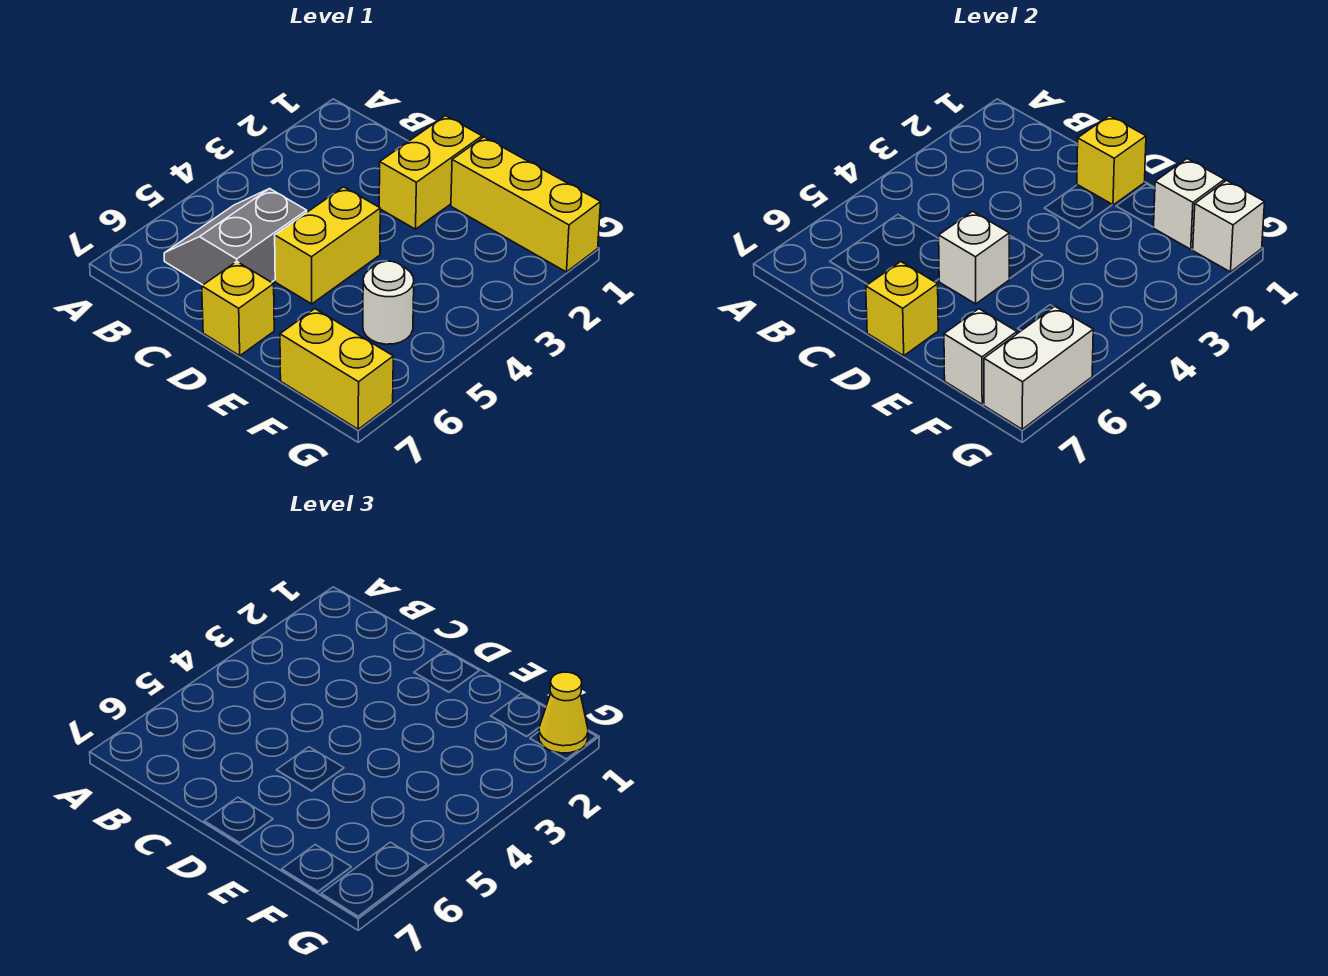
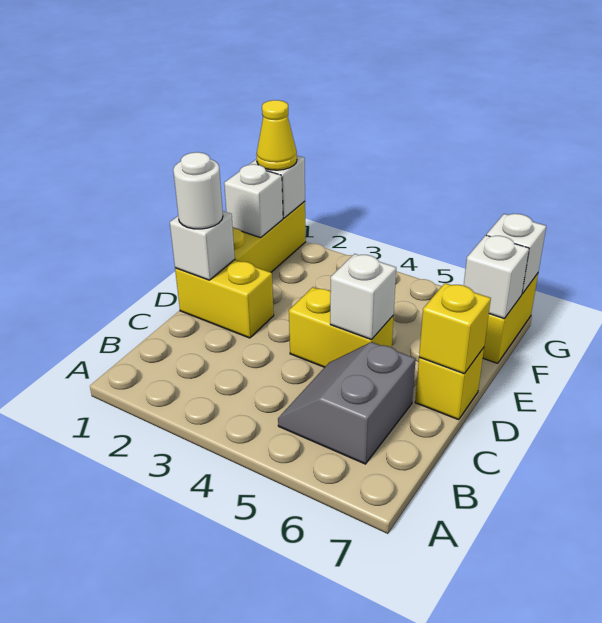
grey slope B5:C6 level 1 top C -> grey slope B5:C6 level 1 top 6
yellow brick D1 level 2 -> white brick D1 level 2
white round brick F5 level 1 -> white round brick D1 level 3
white brick G6:G7 level 2 -> white brick G7 level 2

